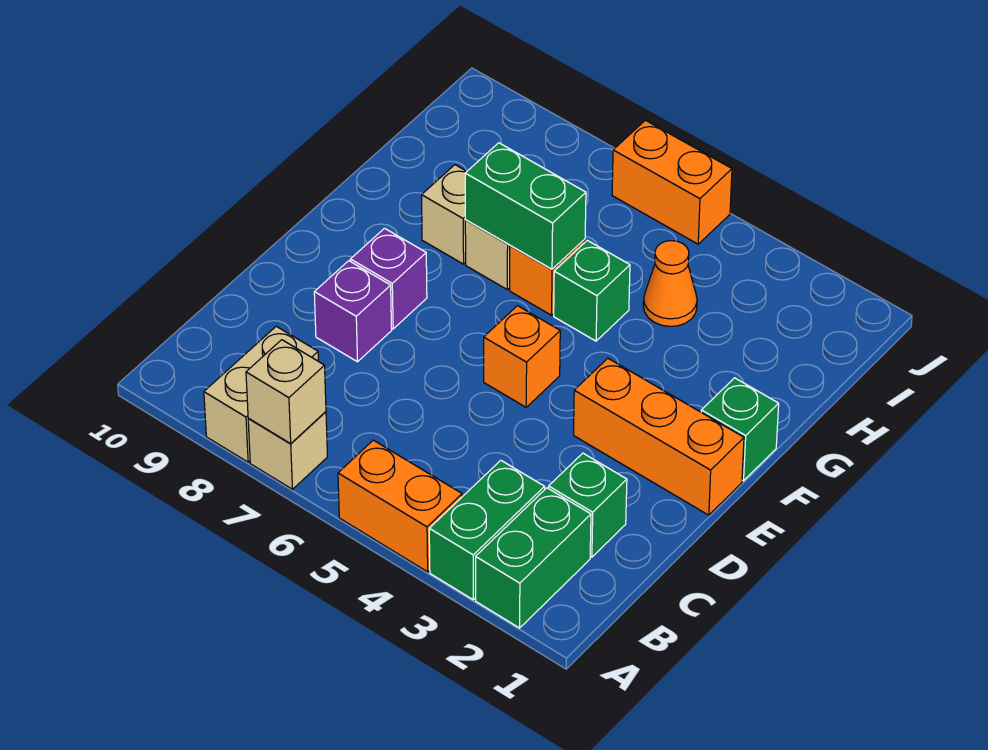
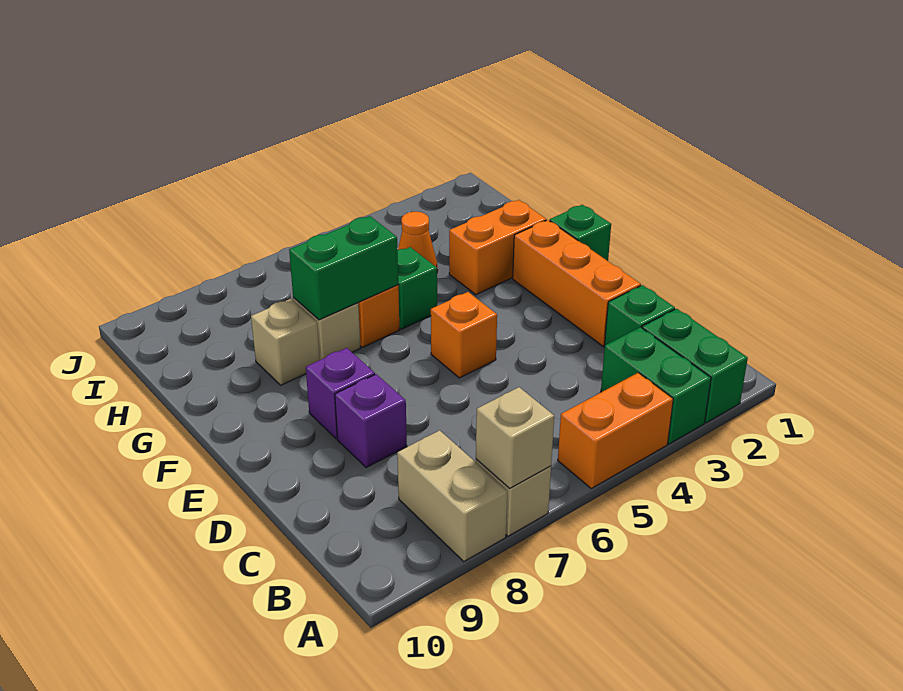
orange brick E1:E3 level 1 -> orange brick D2:F2 level 1
orange brick J5:J6 level 1 -> orange brick G2:G3 level 1

